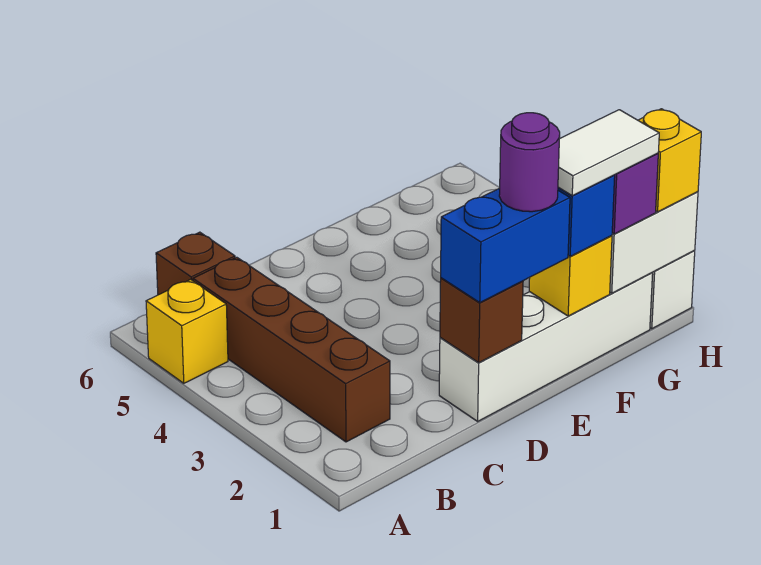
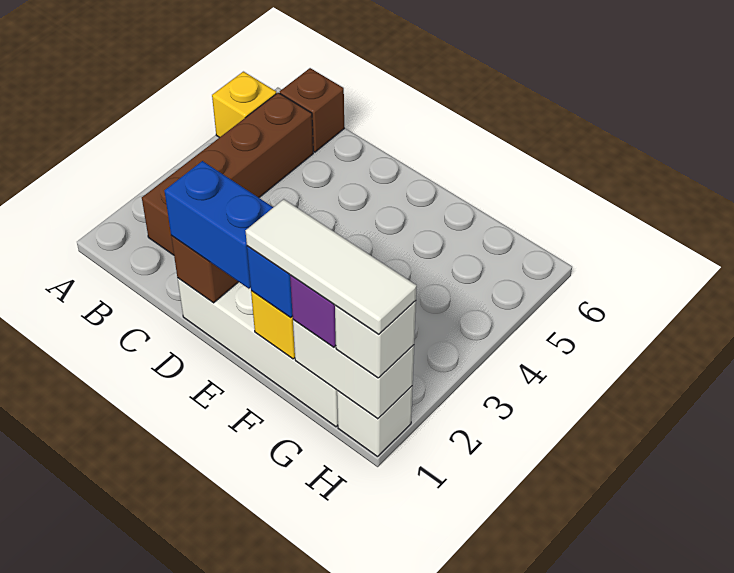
purple round brick E1 level 4 -> none
white tile F1:G1 level 4 -> white tile F1:H1 level 4
yellow brick H1 level 3 -> white brick H1 level 3

